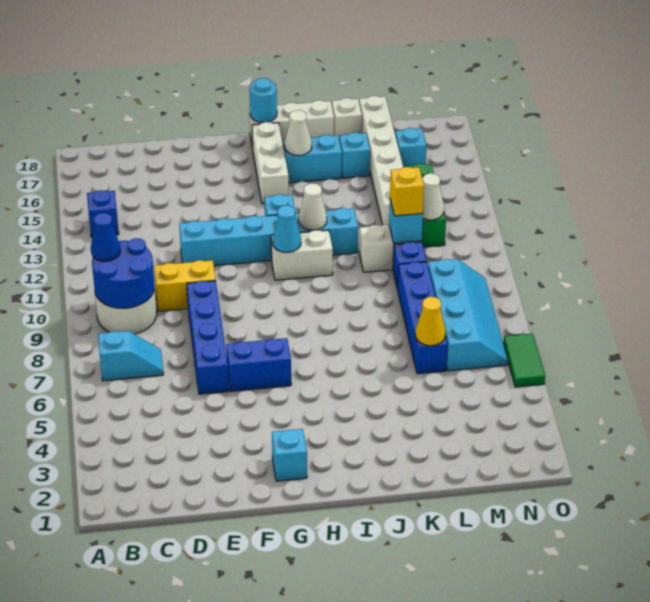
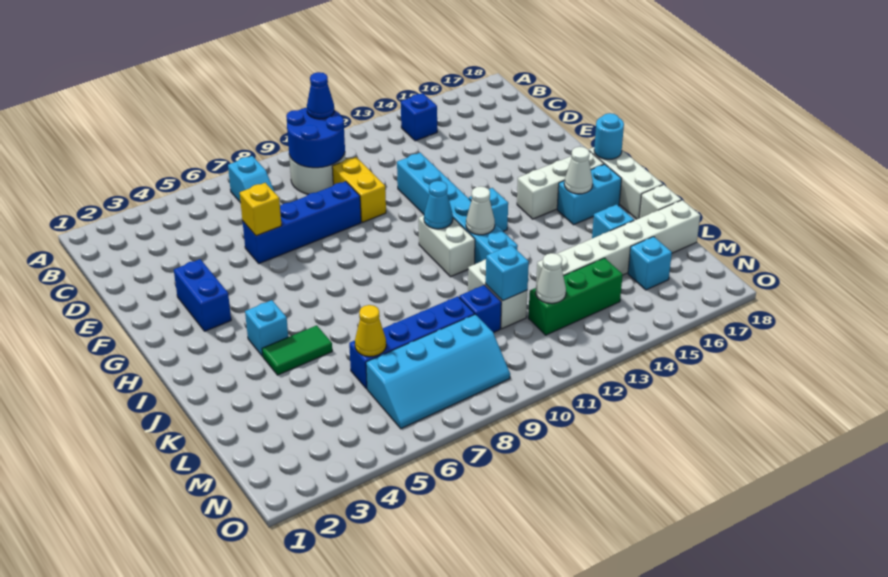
blue brick F6:G6 level 1 -> blue brick F3:G3 level 1
cyan brick G2 level 1 -> cyan brick I4 level 1
cyan brick I16:J16 level 1 -> cyan brick I16:I17 level 1
yellow brick L11 level 3 -> yellow brick E6 level 2
green tile O5:O6 level 1 -> green tile J4:J5 level 1

